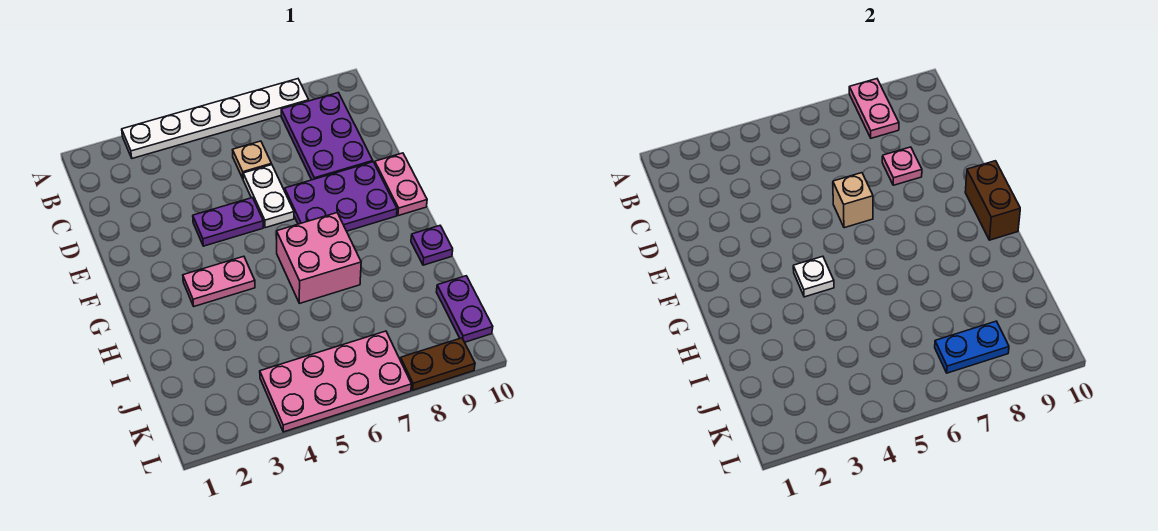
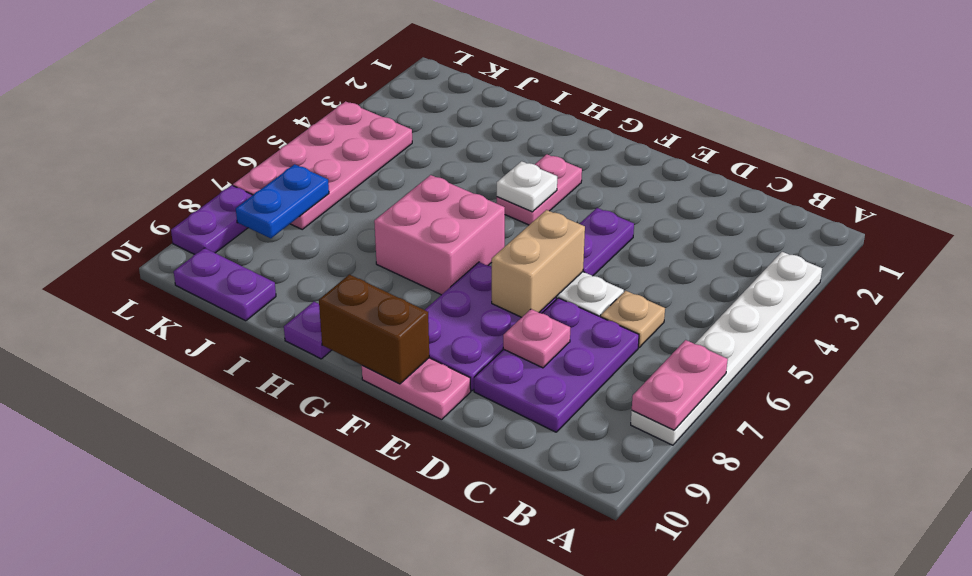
pink plate A8:B8 level 2 -> pink plate A7:A8 level 2
purple plate B8:D9 level 1 -> purple plate C7:D9 level 1
tan brick E6 level 2 -> tan brick E6:E7 level 2
brown plate L8:L9 level 1 -> purple plate L8:L9 level 1

